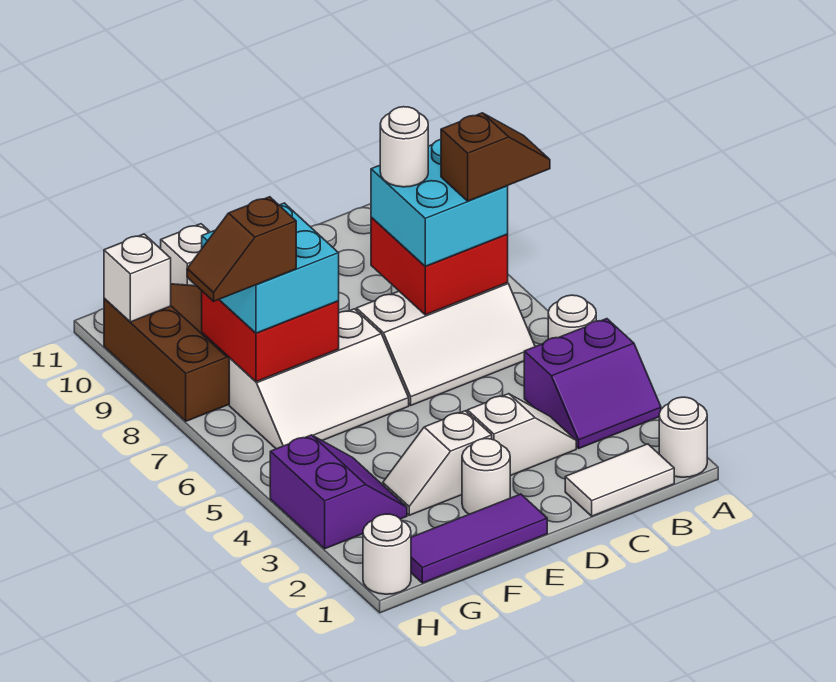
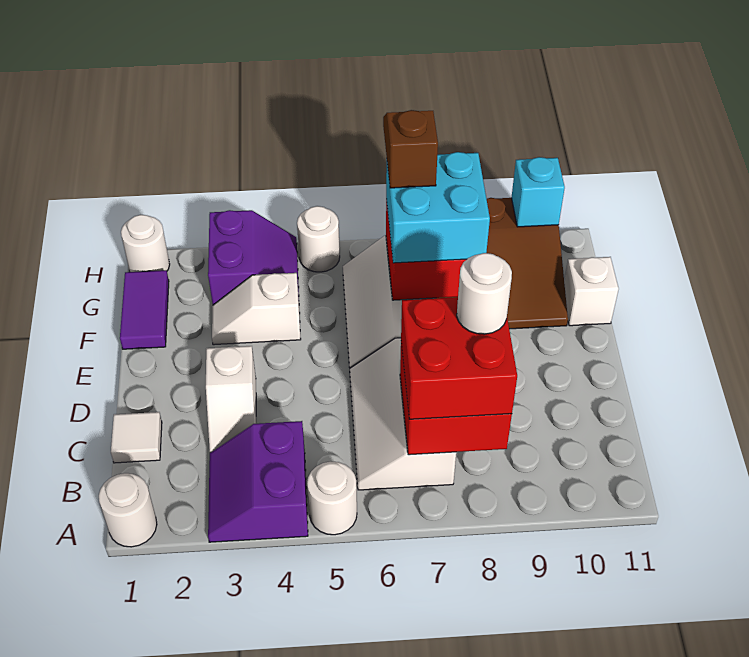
brown slope A7:B7 level 4 top B -> none
white tile B1:C1 level 1 -> white tile C1 level 1
cyan brick B7:C8 level 3 -> red brick B7:C8 level 3
purple tile E1:G1 level 1 -> purple tile F1:G1 level 1
white round brick E2 level 1 -> white round brick H5 level 1
white slope E3:F3 level 1 top E -> white slope F3:F4 level 1 top 4
purple slope G3:H4 level 1 top H -> purple slope G3:H4 level 1 top 3
white brick H10 level 2 -> cyan brick H10 level 2

